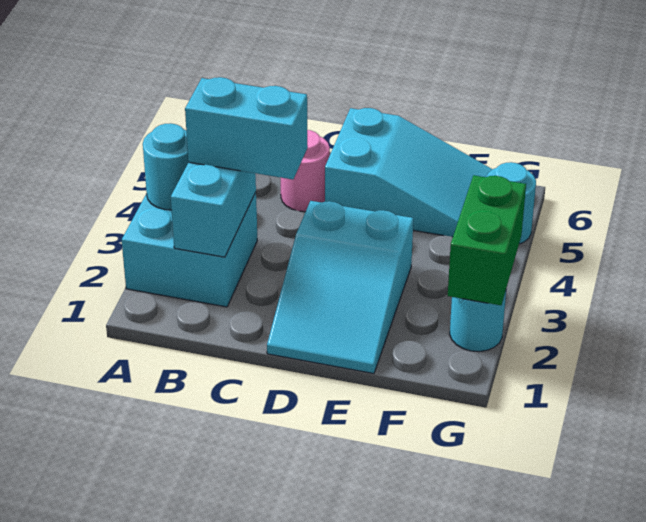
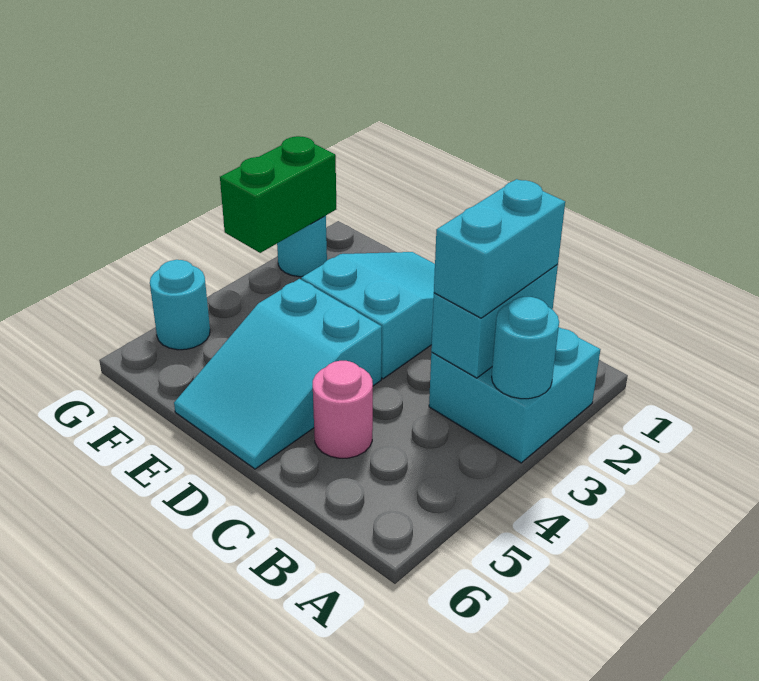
cyan brick B3:C3 level 3 -> cyan brick B2:B3 level 3
cyan slope D5:F6 level 1 top D -> cyan slope D4:E6 level 1 top 4

